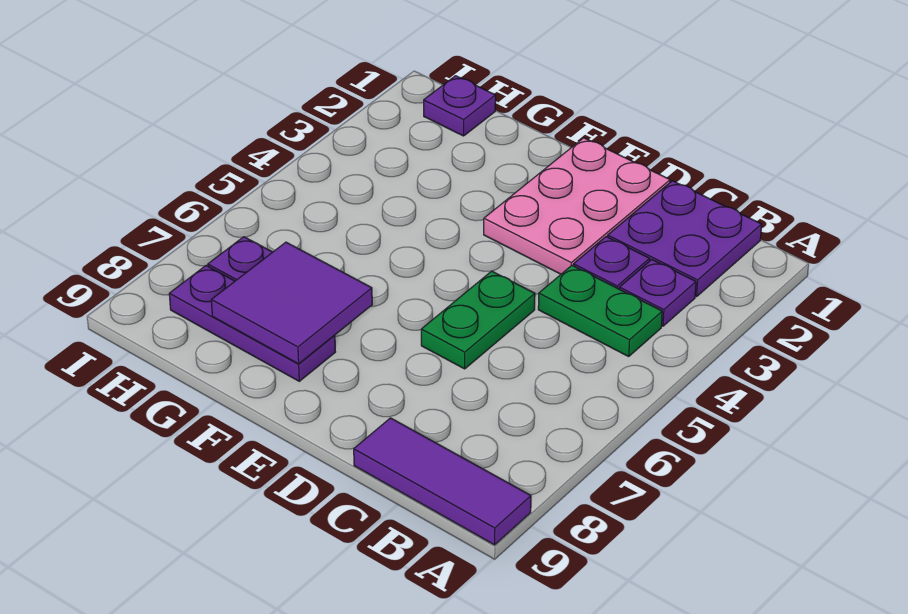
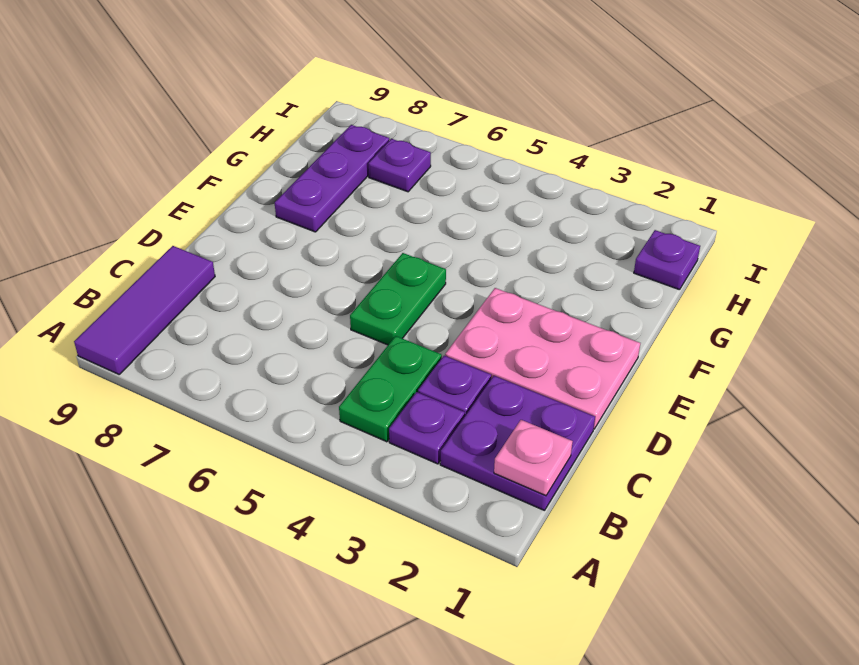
none -> pink plate B1 level 2
green plate D5:D6 level 1 -> green plate D5:E5 level 1
purple tile F7:G8 level 2 -> none

